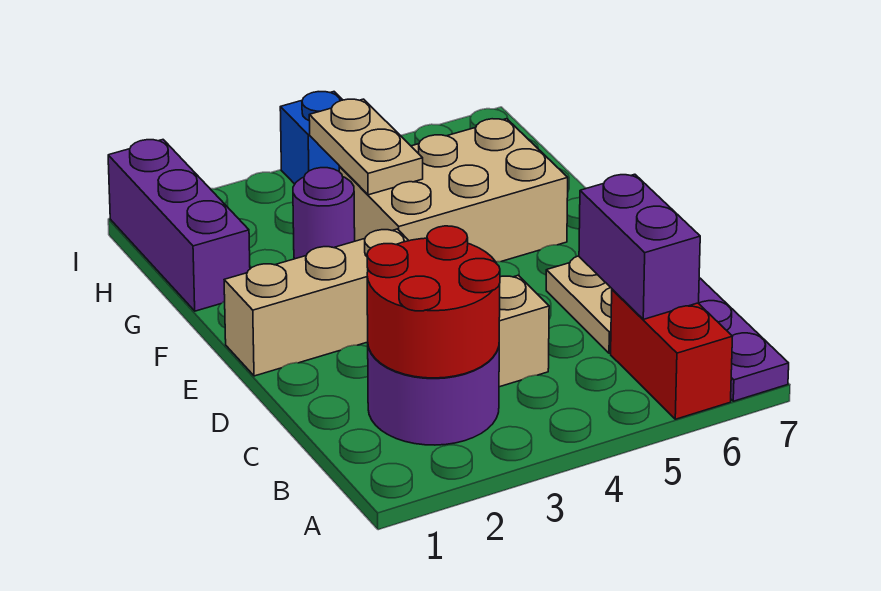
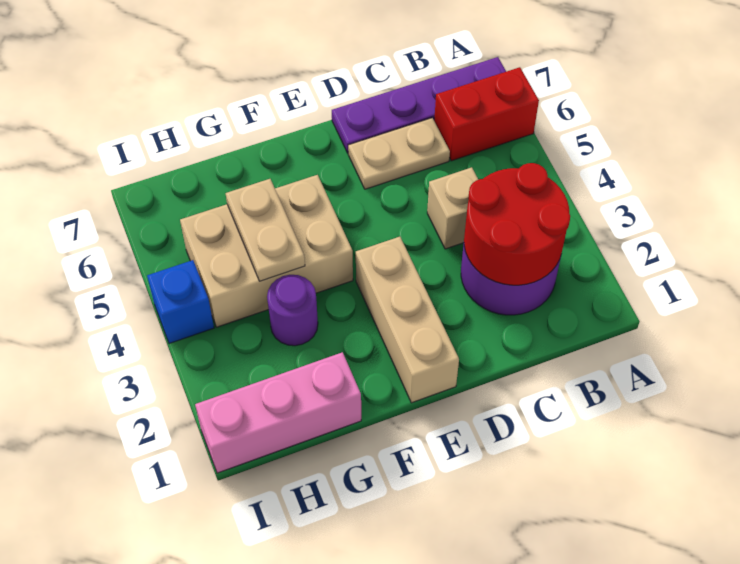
purple brick B6:C6 level 2 -> none
tan brick F4:G6 level 1 -> tan brick F4:H5 level 1
purple brick G1:I1 level 1 -> pink brick G1:I1 level 1
tan plate G4:H4 level 2 -> tan plate G4:G5 level 2

